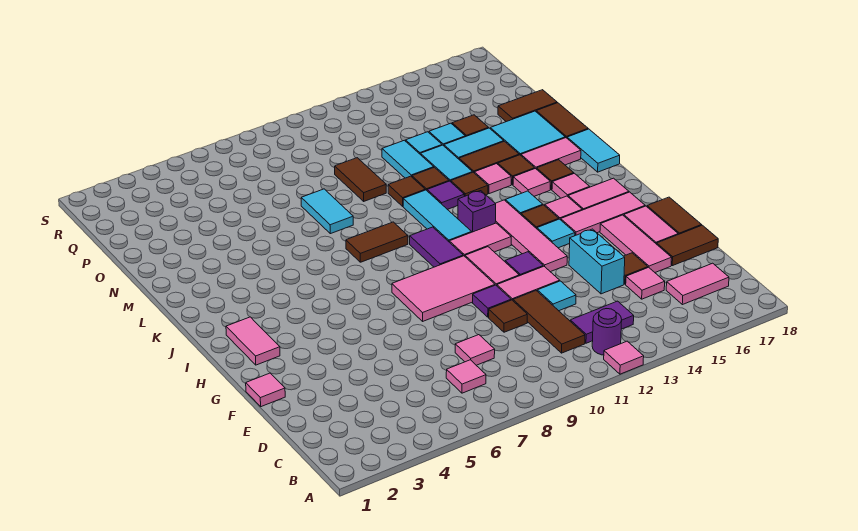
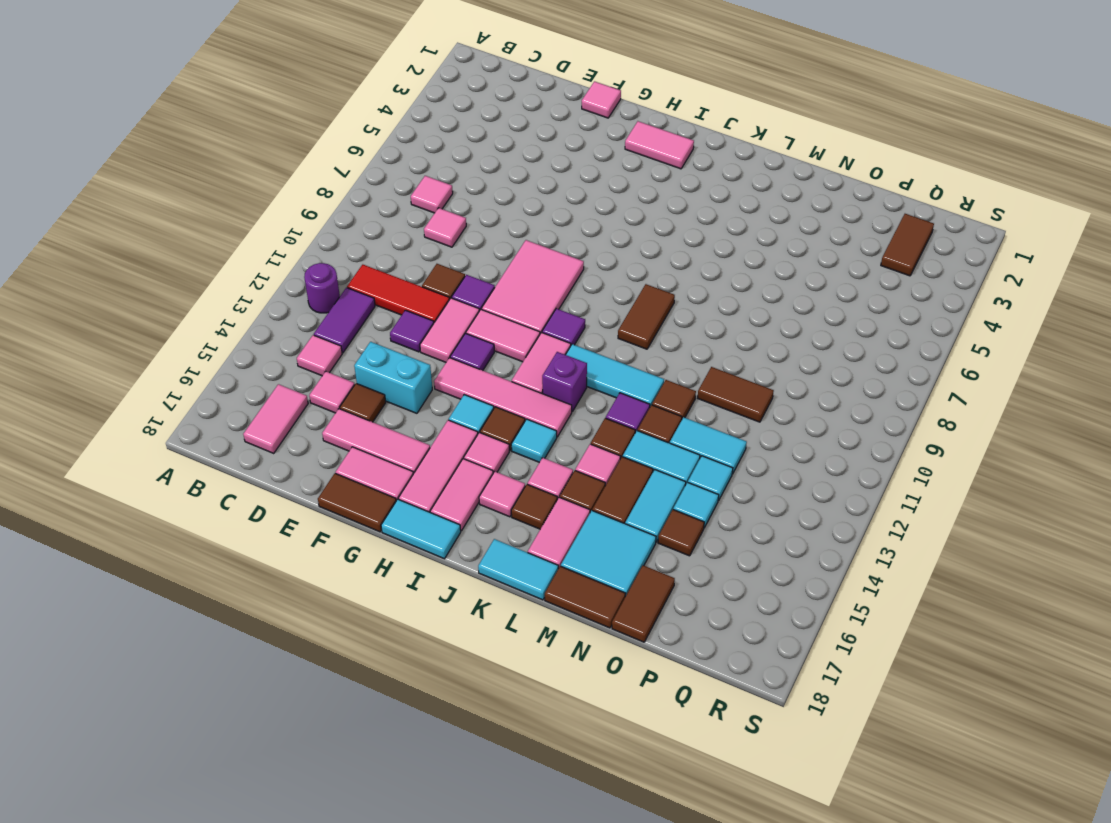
pink tile A12 level 1 -> pink tile C14 level 1
brown tile C11:E11 level 1 -> red tile C11:E11 level 1
cyan tile E12 level 1 -> purple tile E12 level 1
brown tile E17:E18 level 1 -> brown tile Q2:Q3 level 1
purple tile I10:J10 level 1 -> purple tile I10 level 1
cyan tile M8:N8 level 1 -> cyan tile H18:I18 level 1

